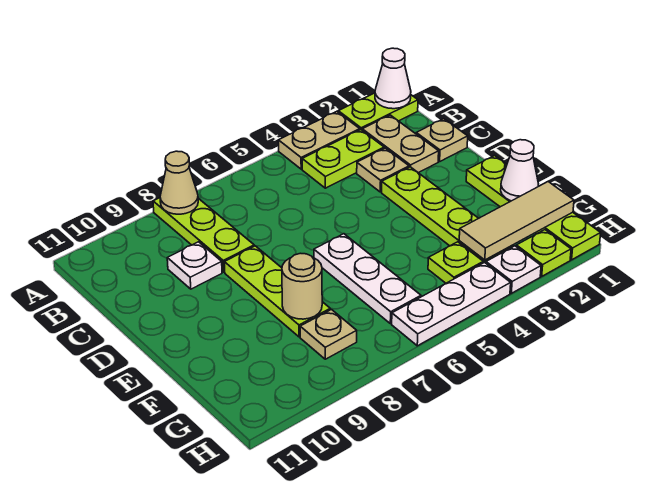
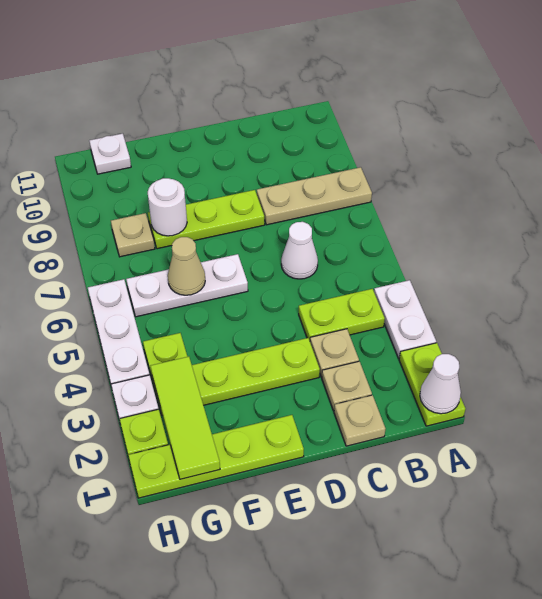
tan plate A3:A4 level 1 -> white plate A3:A4 level 1
lime plate A8:C8 level 1 -> tan plate A8:C8 level 1
tan cone A8 level 2 -> tan cone F6 level 2
tan plate B2:C2 level 1 -> tan plate C2 level 1
lime plate B3:B4 level 1 -> lime plate B4:C4 level 1
white plate C9 level 1 -> white plate G11 level 1
white cone F1 level 2 -> white cone C6 level 1
tan round brick F8 level 2 -> white round brick F8 level 2
tan tile G1:G3 level 2 -> lime tile G1:G3 level 2

